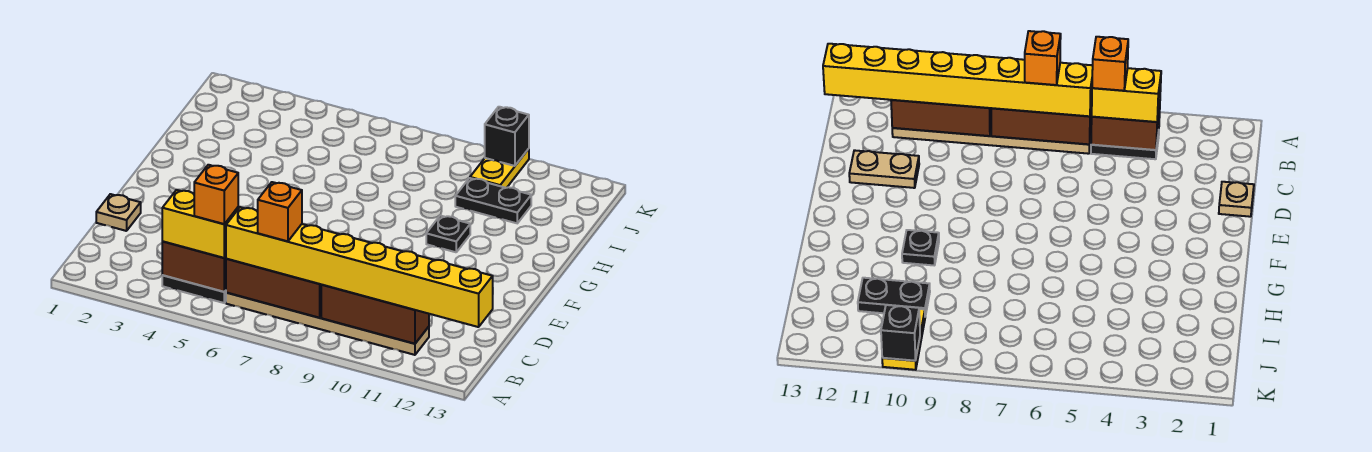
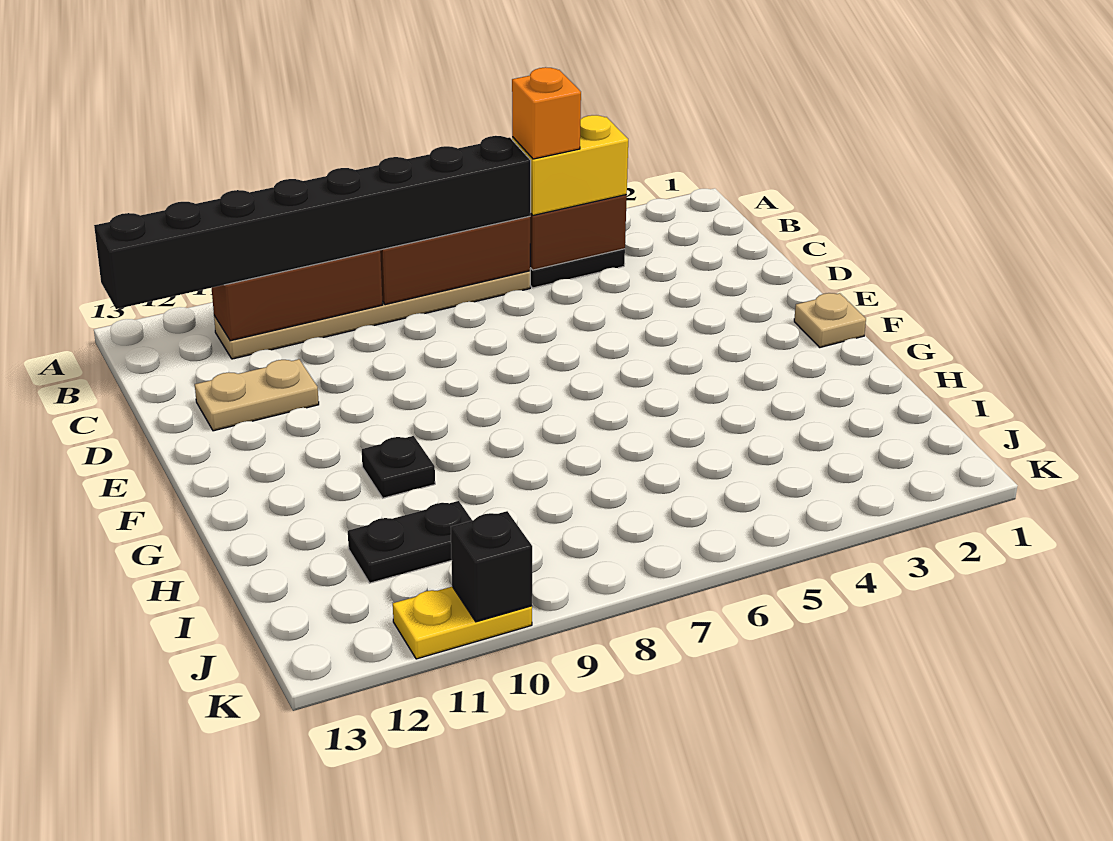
yellow brick B6:B13 level 3 -> black brick B6:B13 level 3
orange brick B7 level 4 -> none
tan plate D1 level 1 -> tan plate F1 level 1
yellow plate J10:K10 level 1 -> yellow plate K10:K11 level 1

